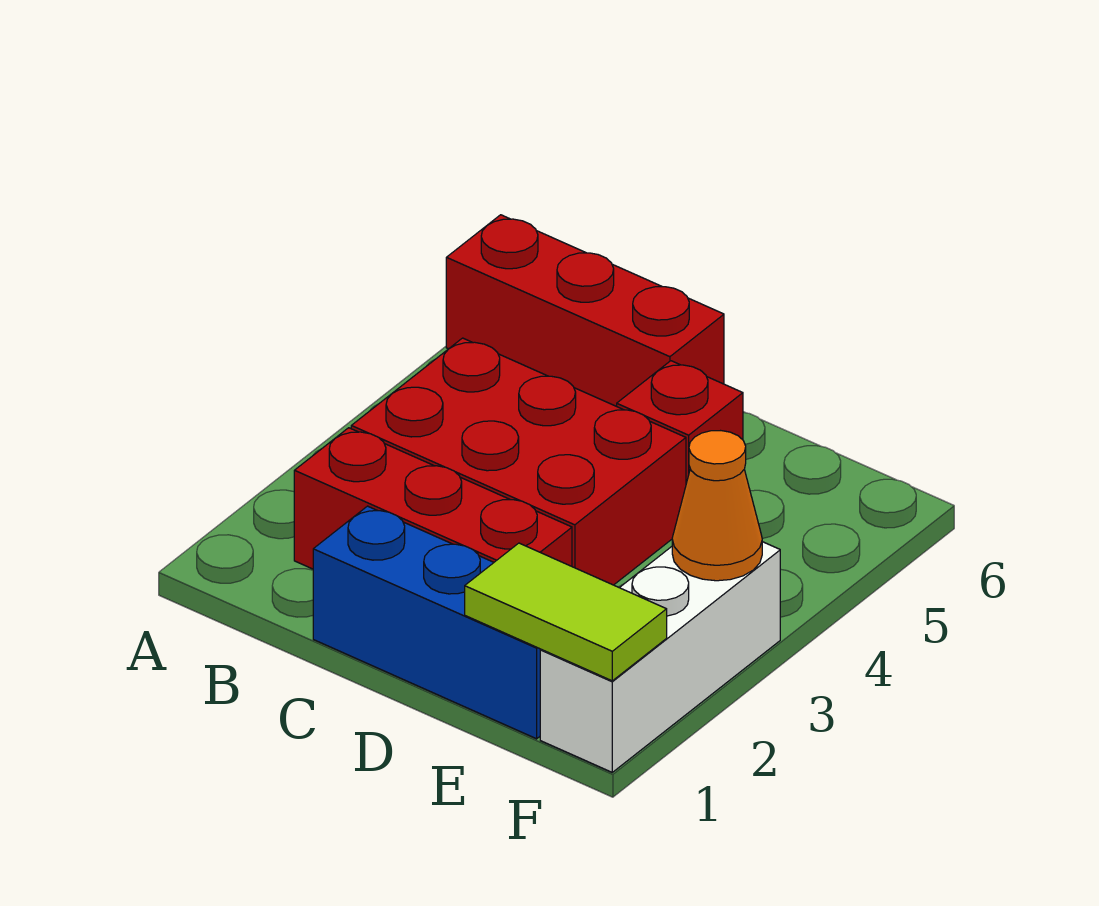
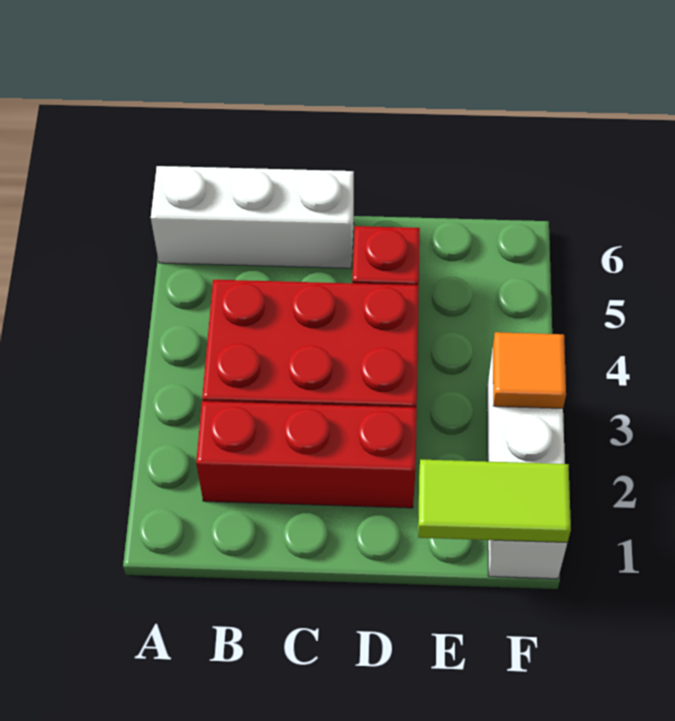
red brick A6:C6 level 1 -> white brick A6:C6 level 1
blue brick C1:E1 level 1 -> none
orange cone F3 level 2 -> orange tile F3 level 2

